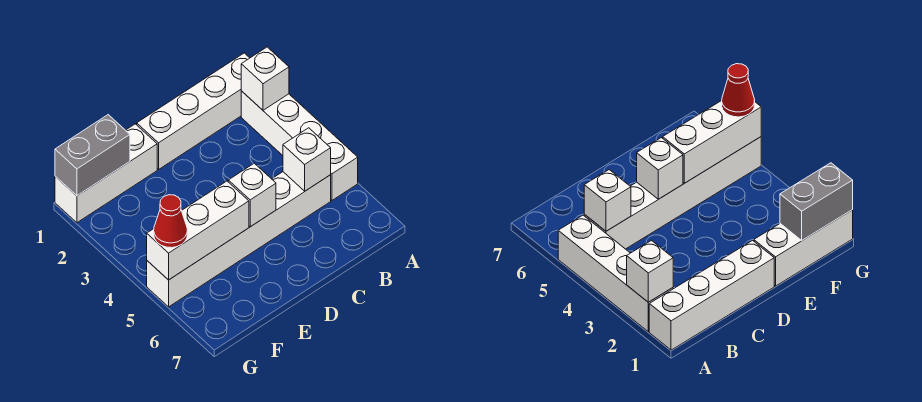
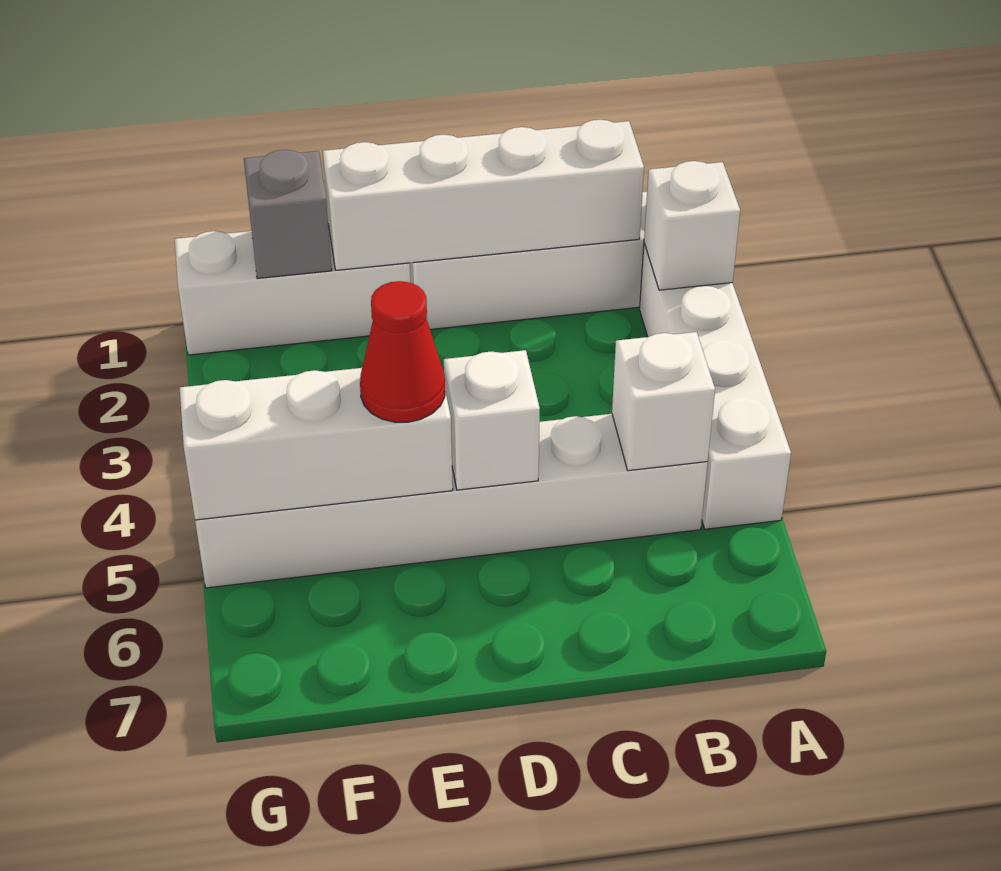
none -> white brick B1:E1 level 2
grey brick F1:G1 level 2 -> grey brick F1 level 2
red cone G5 level 3 -> red cone E5 level 3

